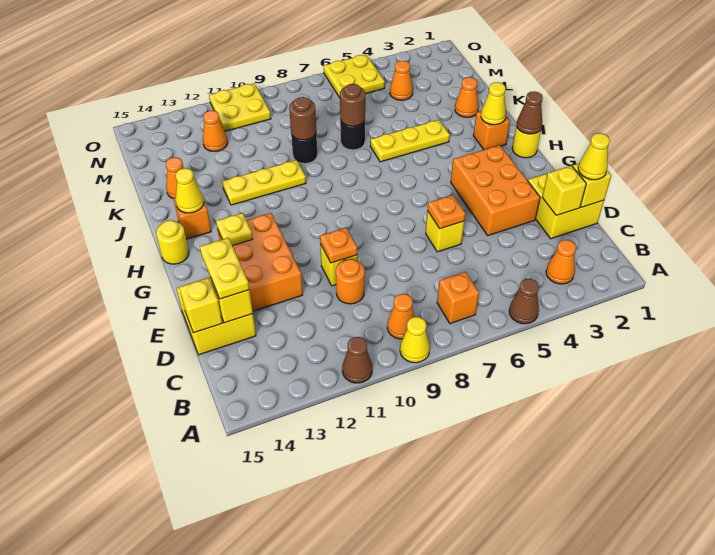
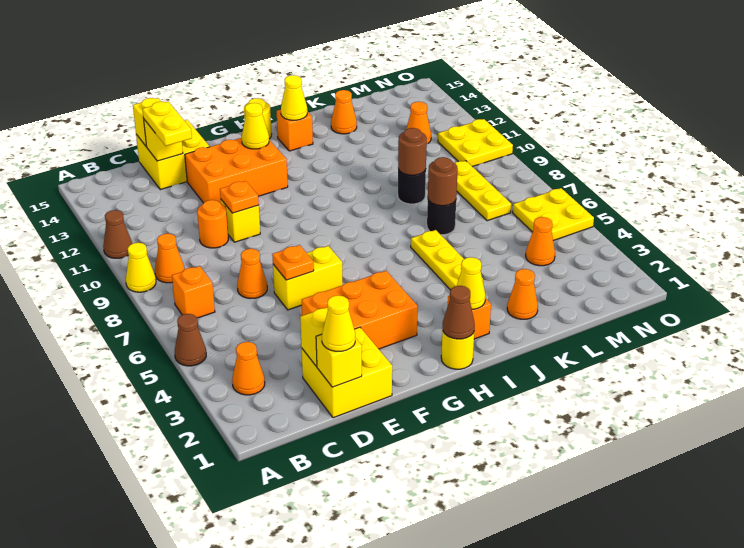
none -> orange cone D7 level 1
yellow plate D14:E14 level 3 -> yellow plate D13:D14 level 3
yellow brick E6 level 1 -> yellow brick E6:F6 level 1
yellow plate G13 level 2 -> yellow cone G13 level 2
yellow plate J10:J12 level 1 -> yellow plate M7:M9 level 1

